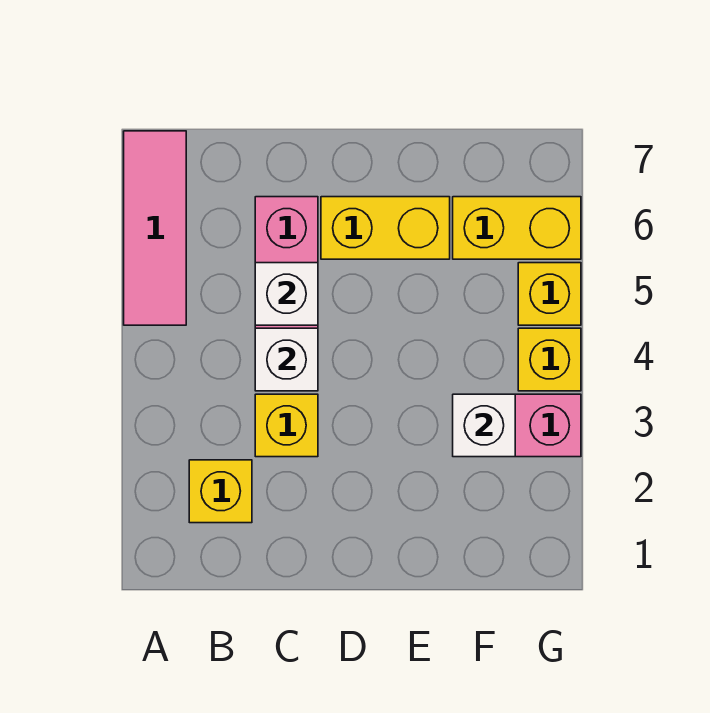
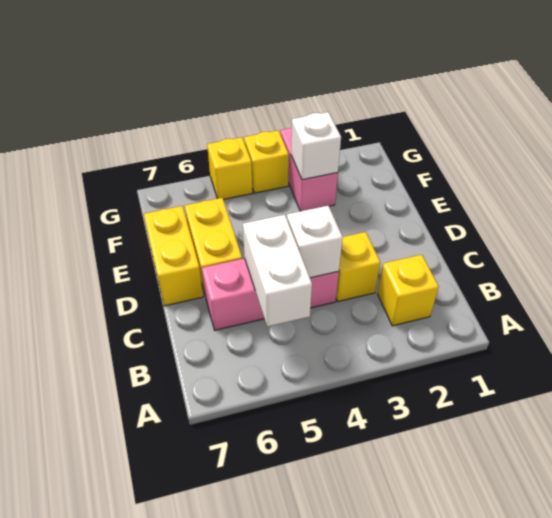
pink tile A5:A7 level 1 -> none
white brick C5 level 2 -> white brick B5:C5 level 2
yellow brick F6:G6 level 1 -> yellow brick D7:E7 level 1

